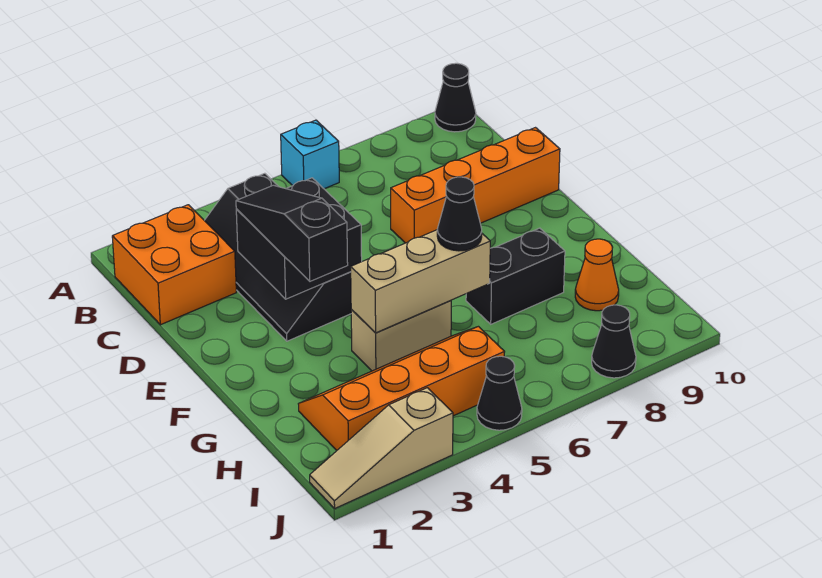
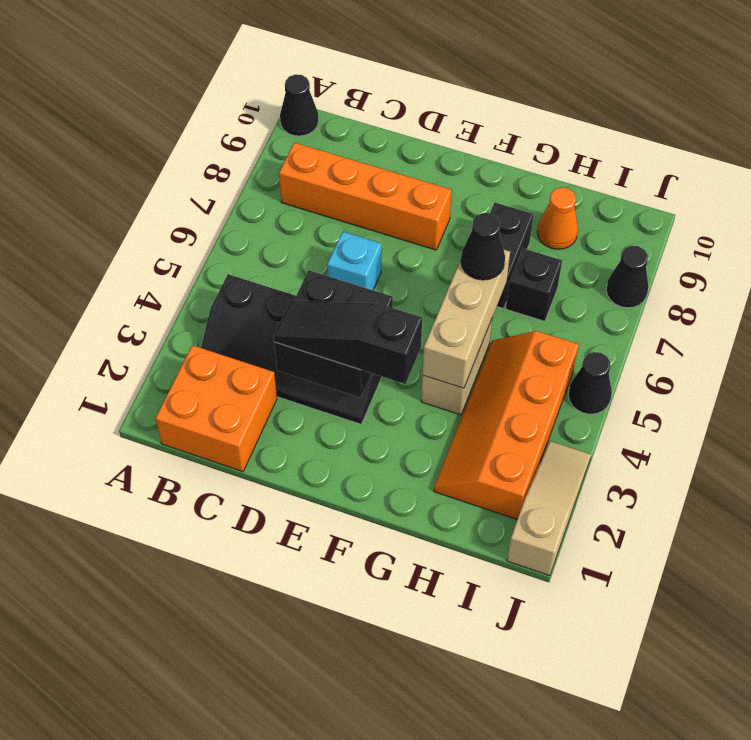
cyan brick A6 level 1 -> cyan brick D6 level 1
orange brick D7:D10 level 1 -> orange brick B8:E8 level 1
none -> black brick H7 level 1
tan slope J1:J3 level 1 top 3 -> tan slope J1:J3 level 1 top 1

